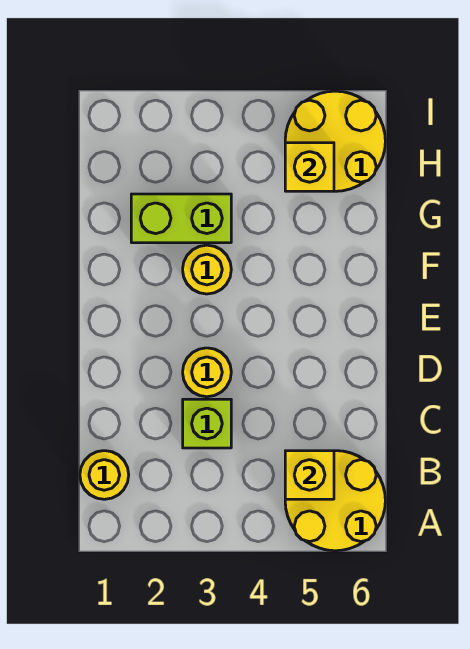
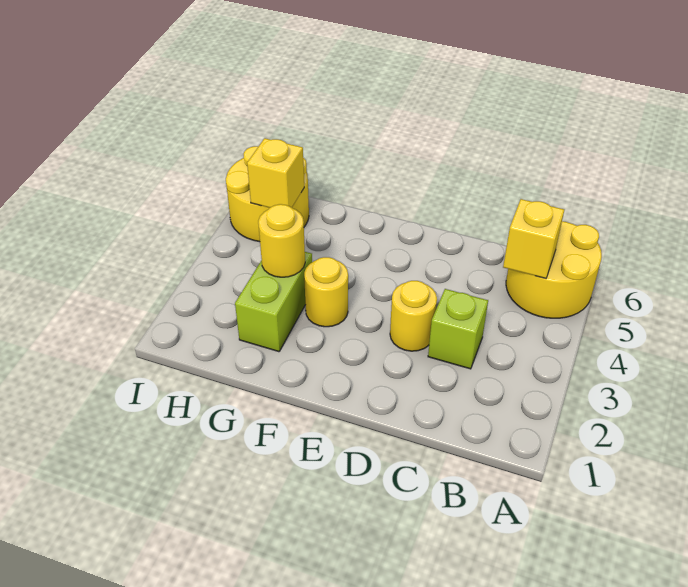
yellow round brick B1 level 1 -> yellow round brick G3 level 2

